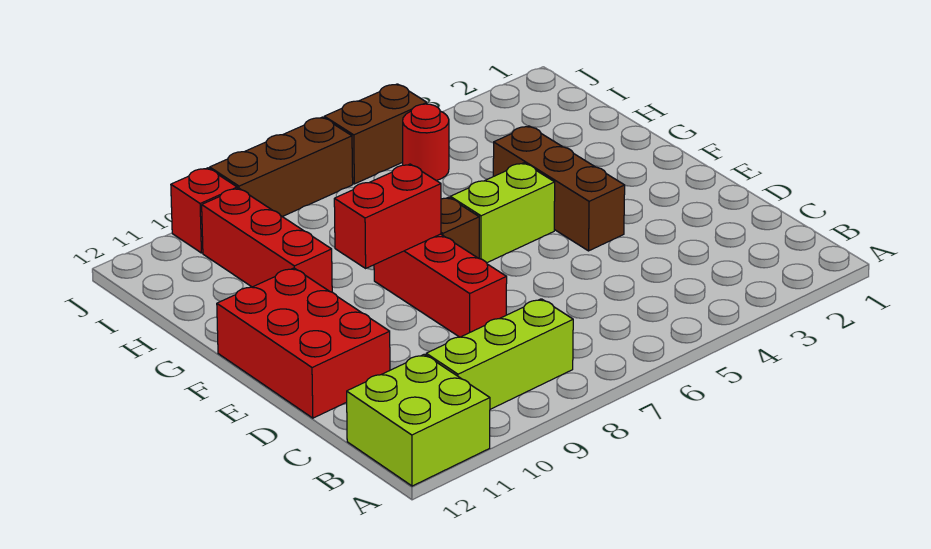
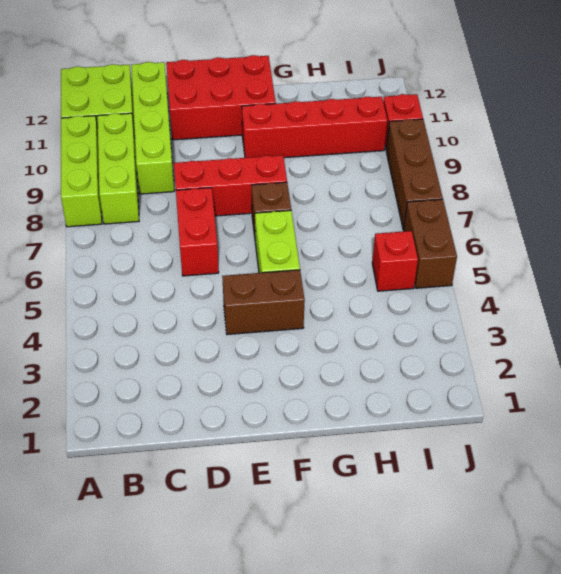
none -> lime brick A8:A10 level 1
none -> lime brick C9:C12 level 1
brown brick E4:G4 level 1 -> brown brick E4:F4 level 1
red brick F8:F9 level 2 -> red brick D6:D7 level 1
red brick G10:I10 level 1 -> red brick F10:I10 level 1
red round brick I5 level 1 -> red brick I5 level 1

